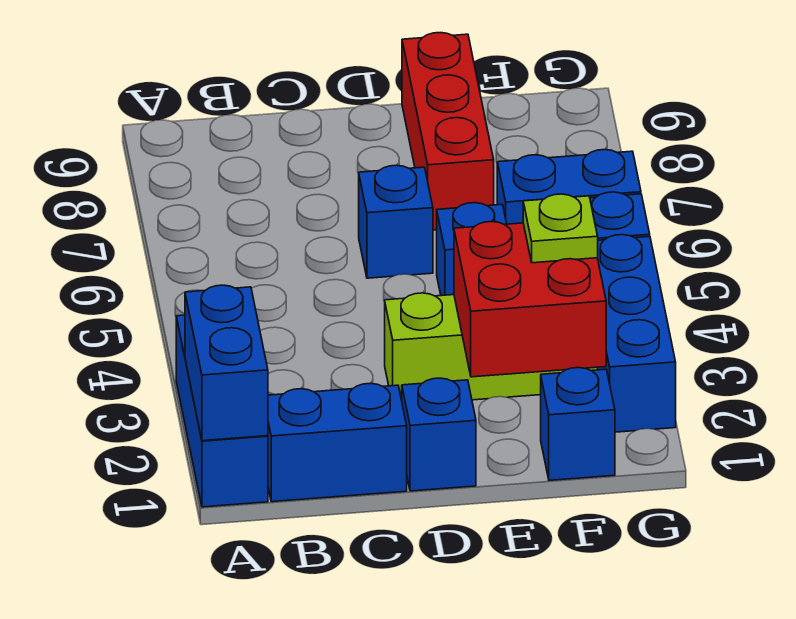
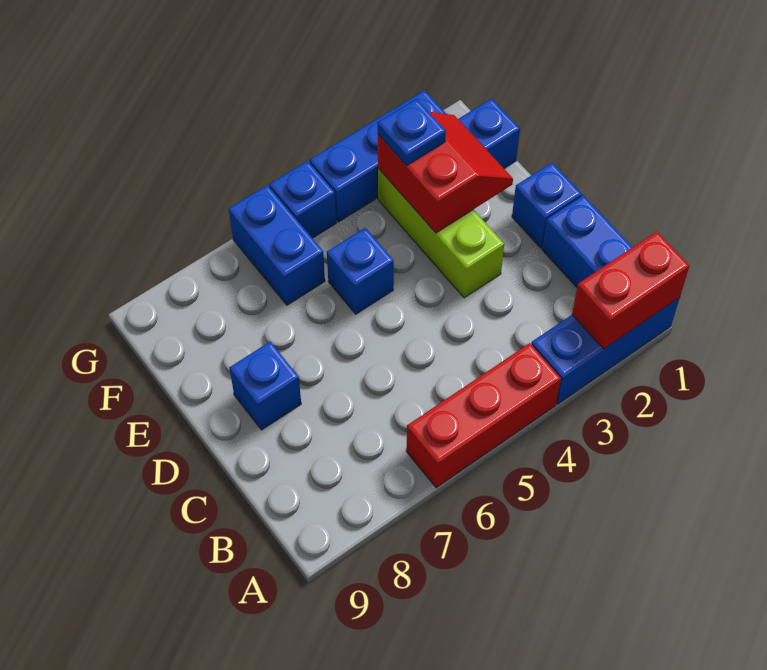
blue brick A1:A2 level 2 -> red brick A1:A2 level 2
blue brick D6 level 1 -> blue brick D8 level 1
red brick E2:F3 level 2 -> red slope E2:F3 level 2 top 3
red brick E7:E9 level 1 -> red brick A4:A6 level 1
lime plate F3 level 3 -> blue plate F3 level 3

